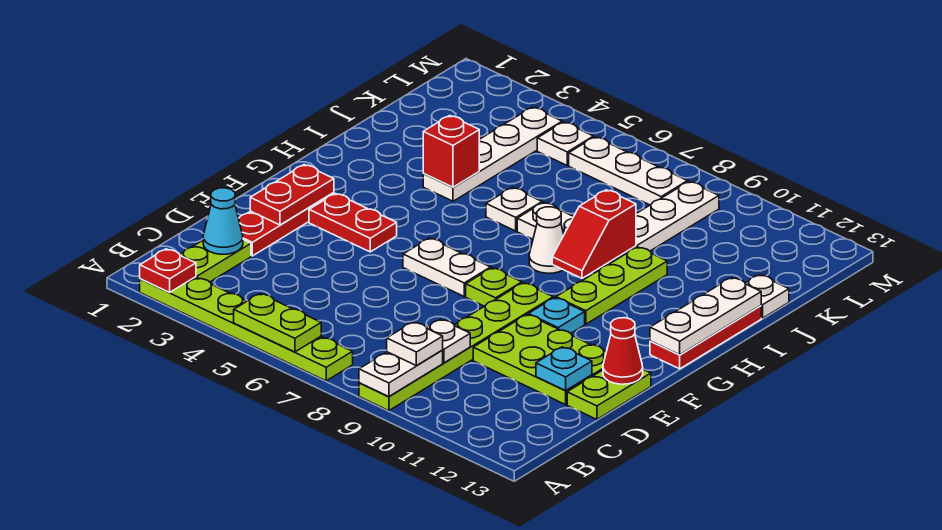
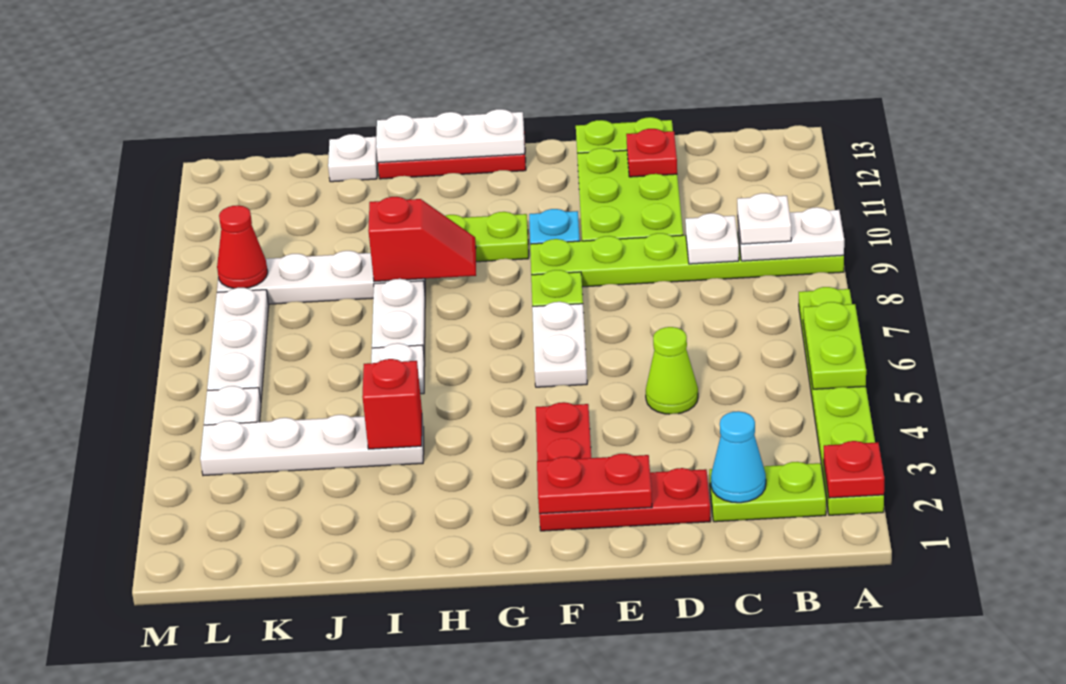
none -> lime cone D5 level 1
cyan plate D12 level 2 -> red plate D12 level 2
red cone E13 level 2 -> red cone L9 level 2
white cone H8 level 1 -> none

